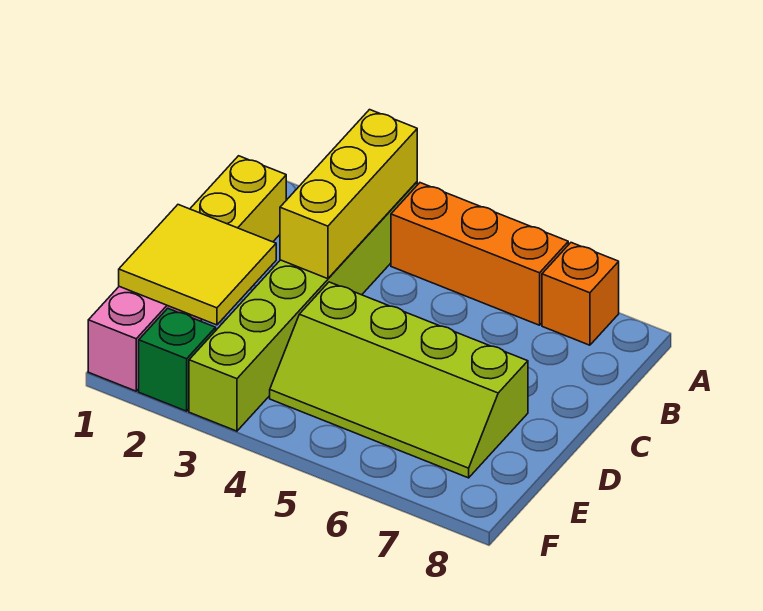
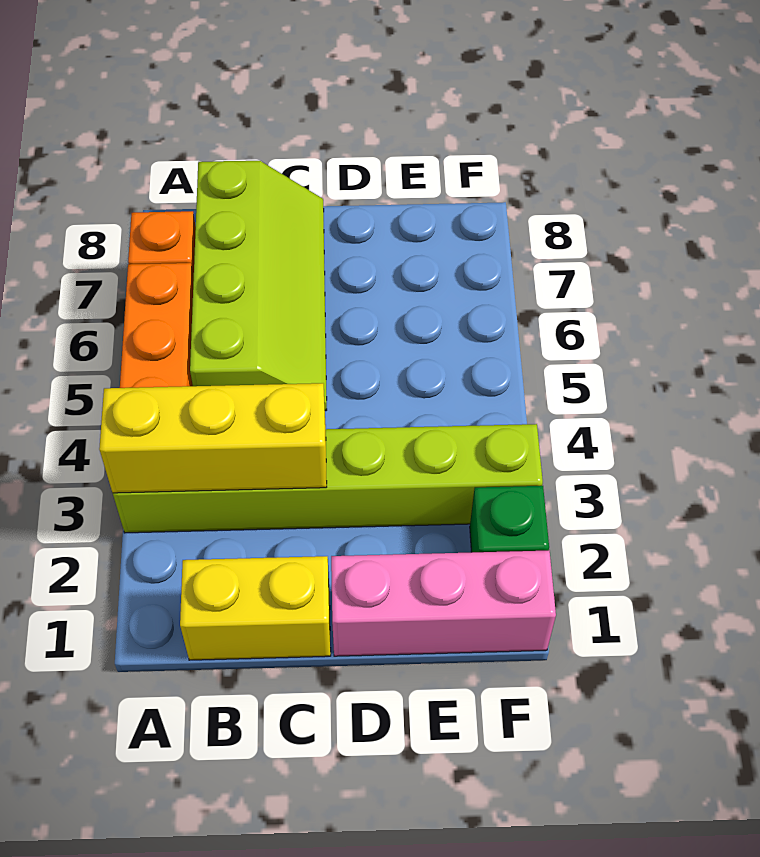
yellow tile D1:E2 level 2 -> none
lime slope D4:E7 level 1 top D -> lime slope B5:C8 level 1 top B

